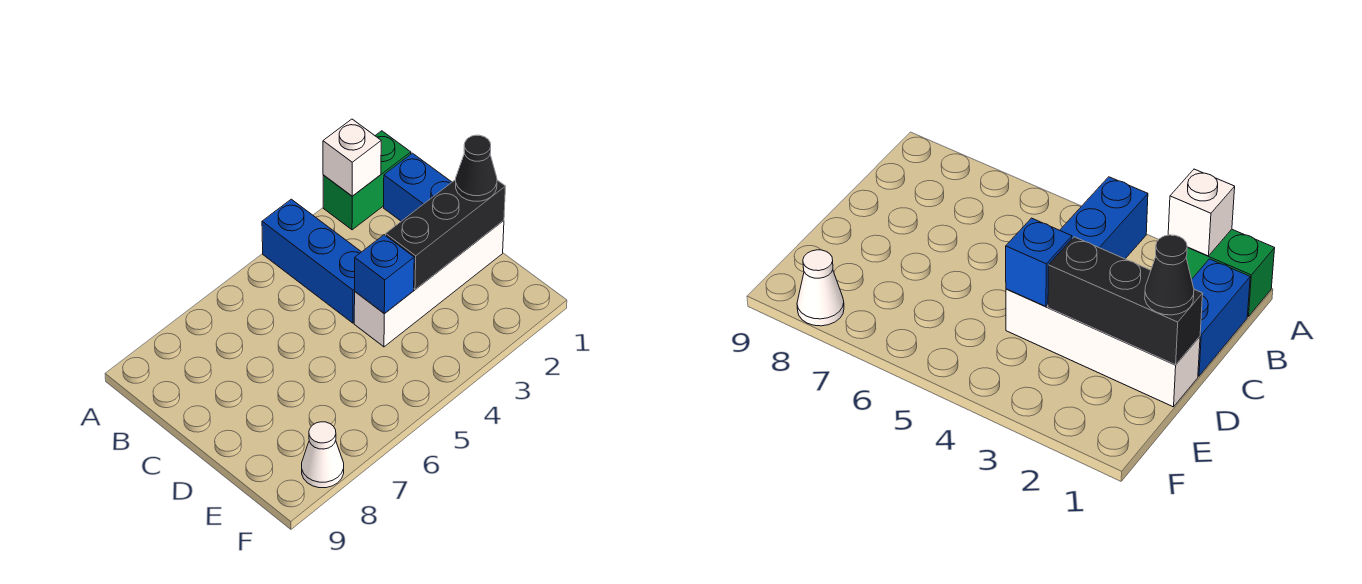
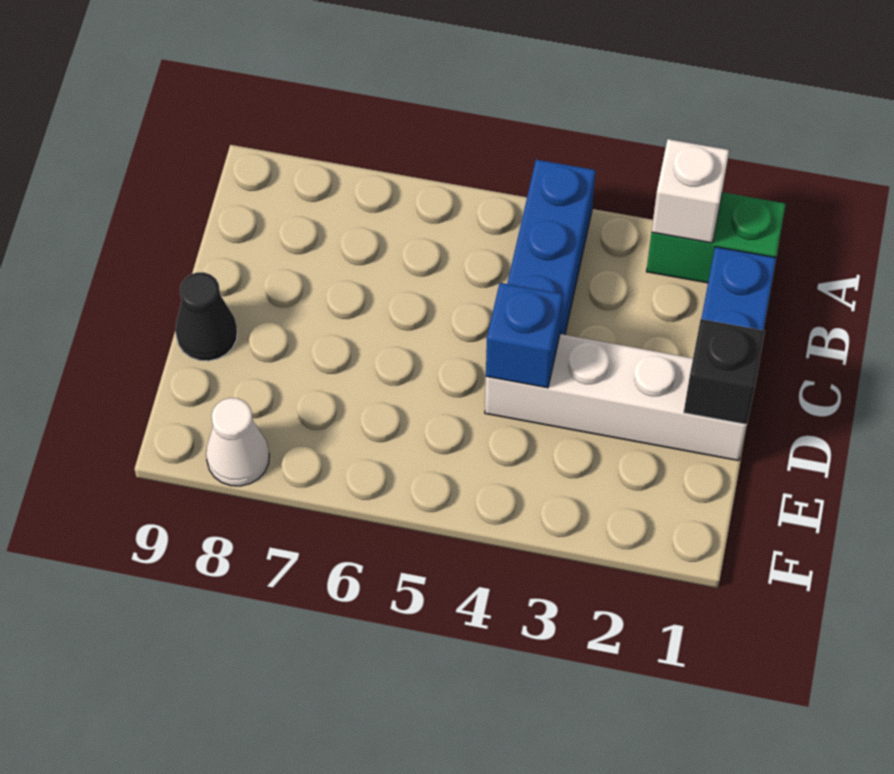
black brick D1:D3 level 2 -> black brick D1 level 2
black cone D1 level 3 -> black cone D9 level 1

